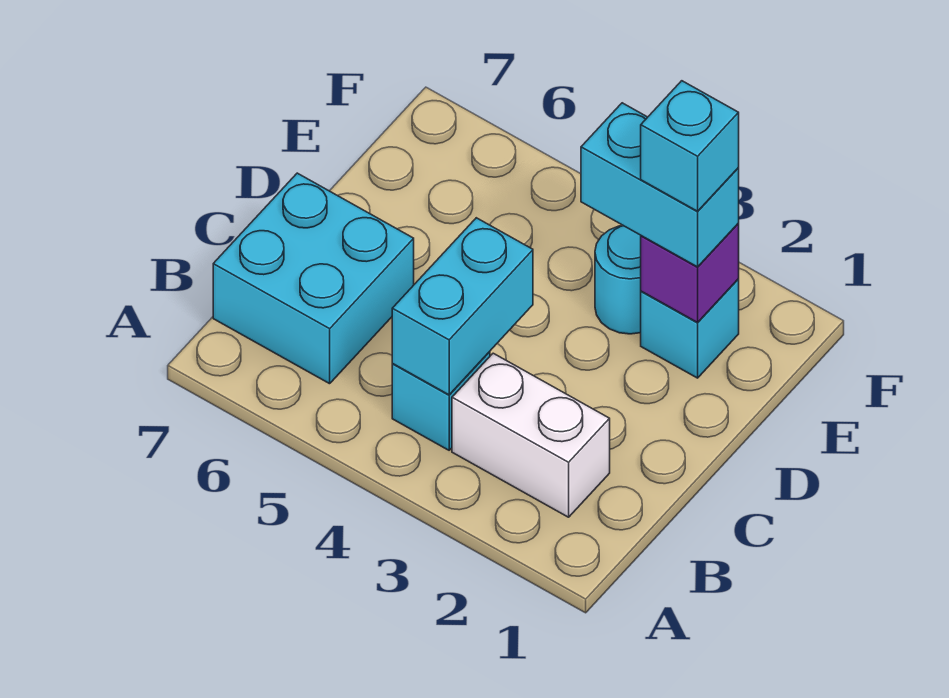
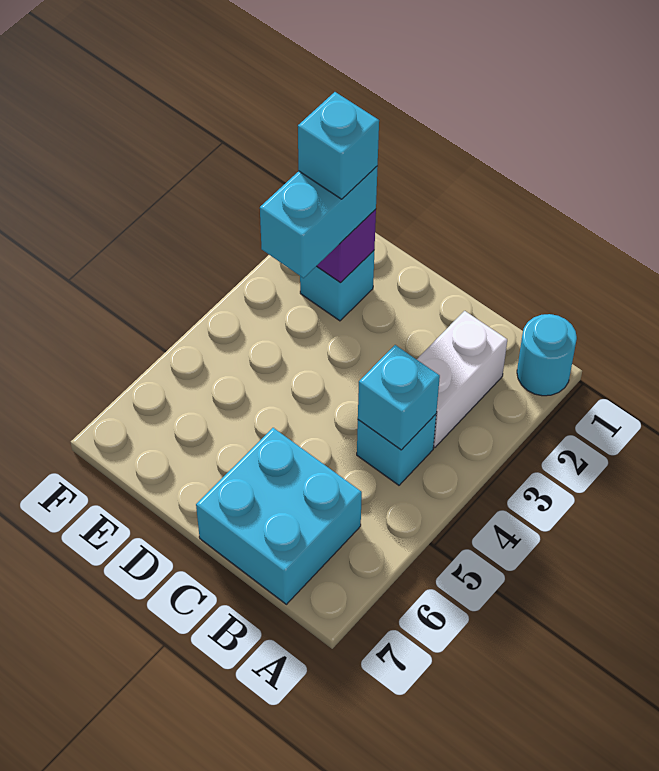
cyan brick B4:C4 level 2 -> cyan brick B4 level 2
cyan round brick E3 level 1 -> cyan round brick A1 level 1

